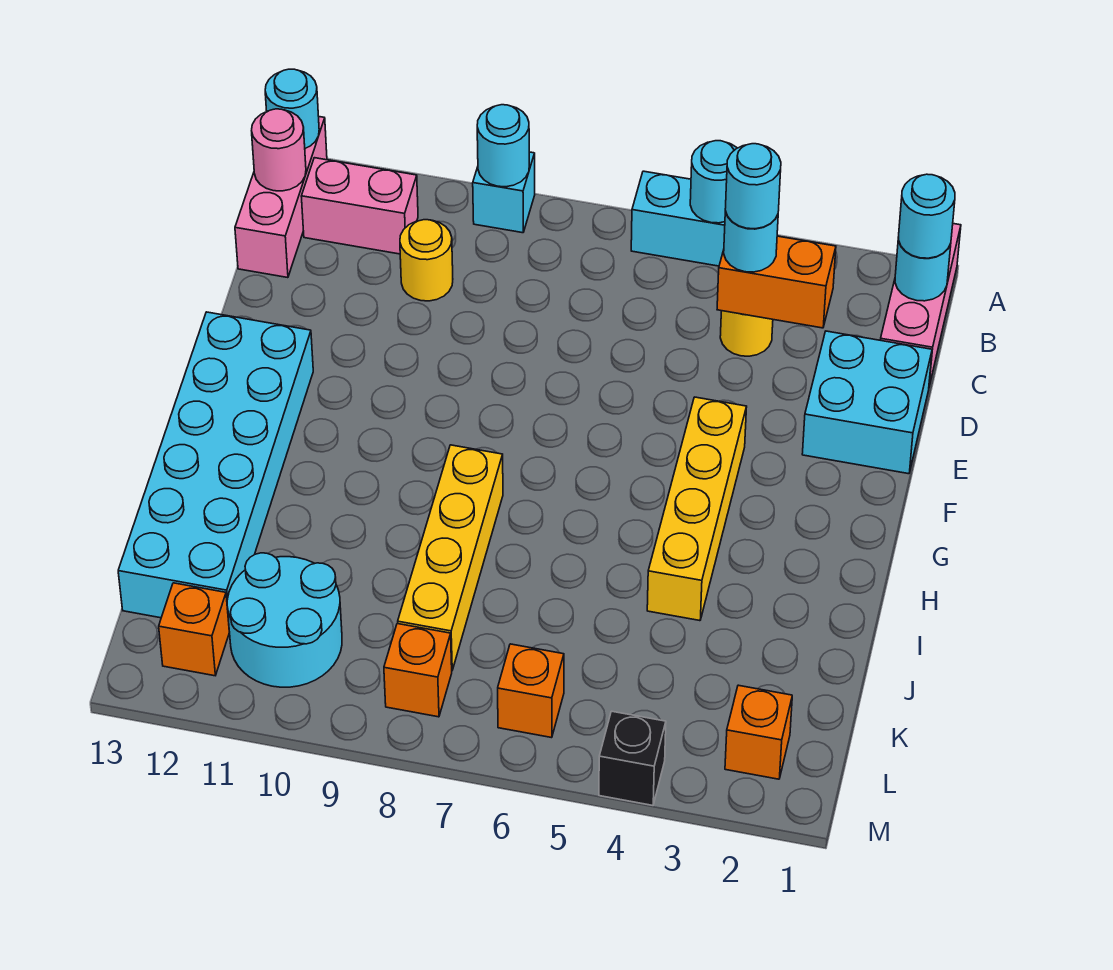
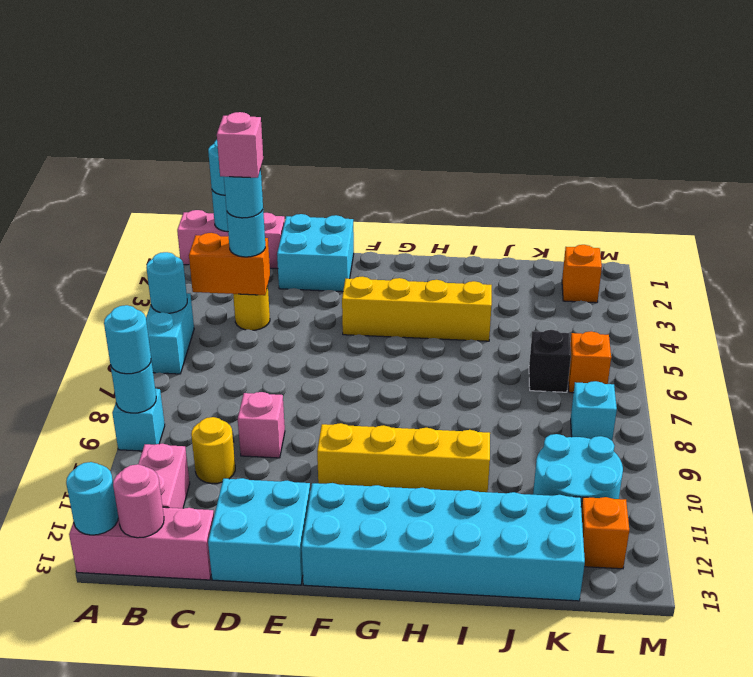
none -> cyan round brick A9 level 3
orange brick C3:C4 level 2 -> orange brick B4:C4 level 2
none -> pink brick C4 level 5
none -> pink brick D9 level 1
none -> cyan brick D12:E13 level 1
yellow brick H8:K8 level 1 -> yellow brick F10:I10 level 1
orange brick L8 level 1 -> cyan brick L8 level 1
black brick M4 level 1 -> black brick K6 level 1

